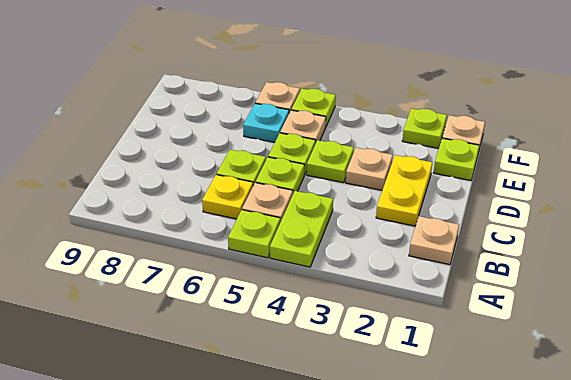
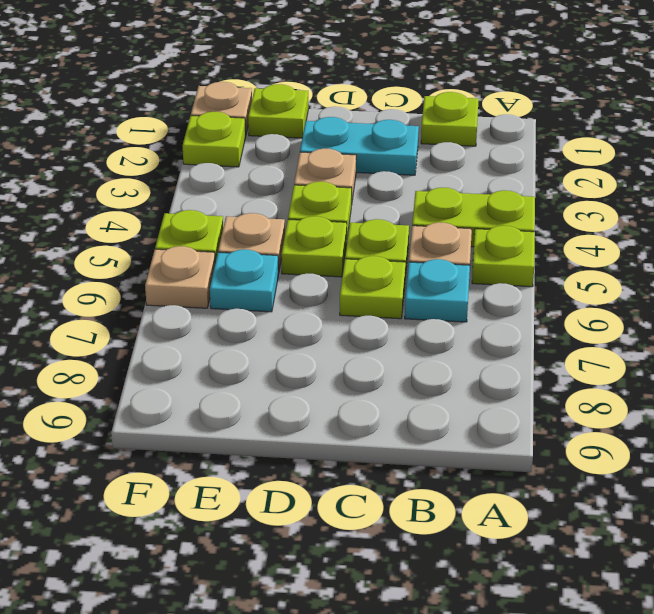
tan plate B1 level 1 -> lime plate B1 level 1
yellow plate B6 level 1 -> cyan plate B6 level 1
yellow plate C2:D2 level 1 -> cyan plate C2:D2 level 1

